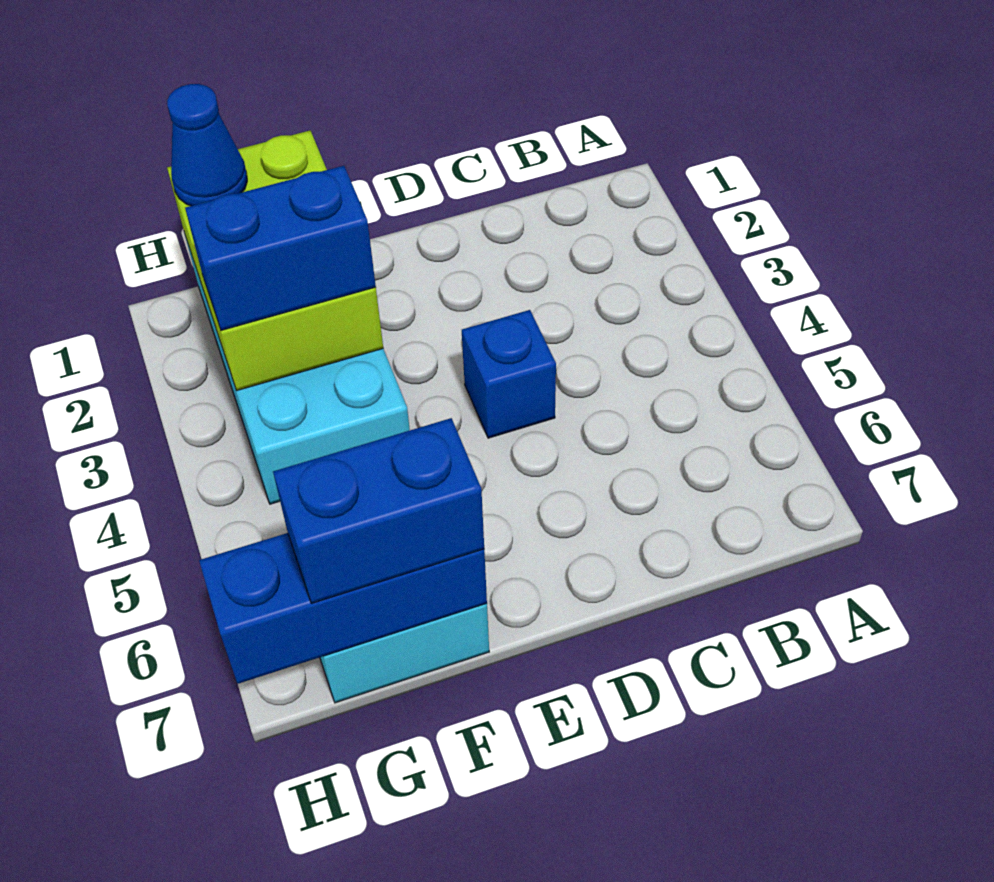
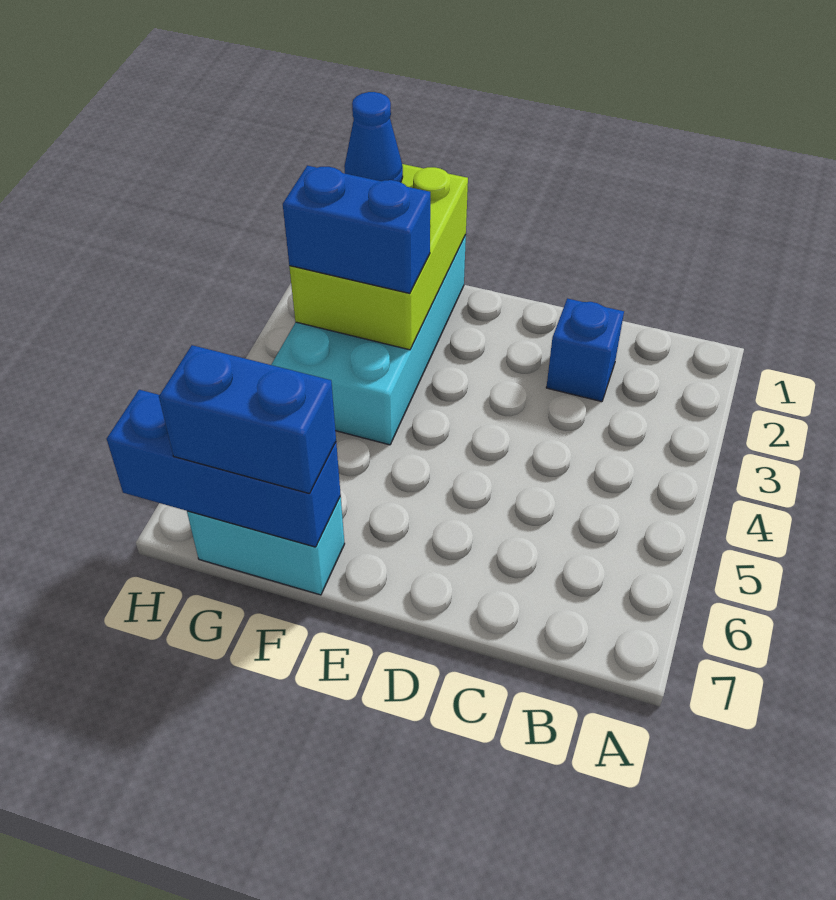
blue brick D4 level 1 -> blue brick C2 level 1

